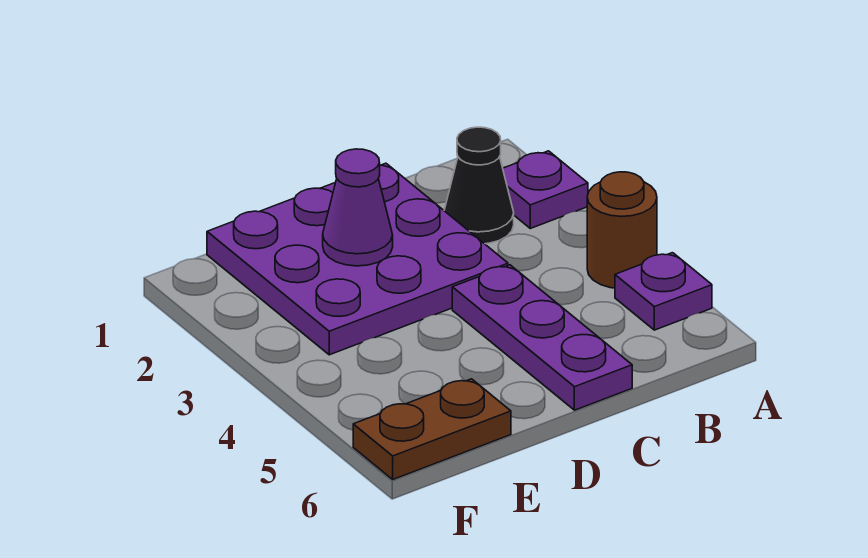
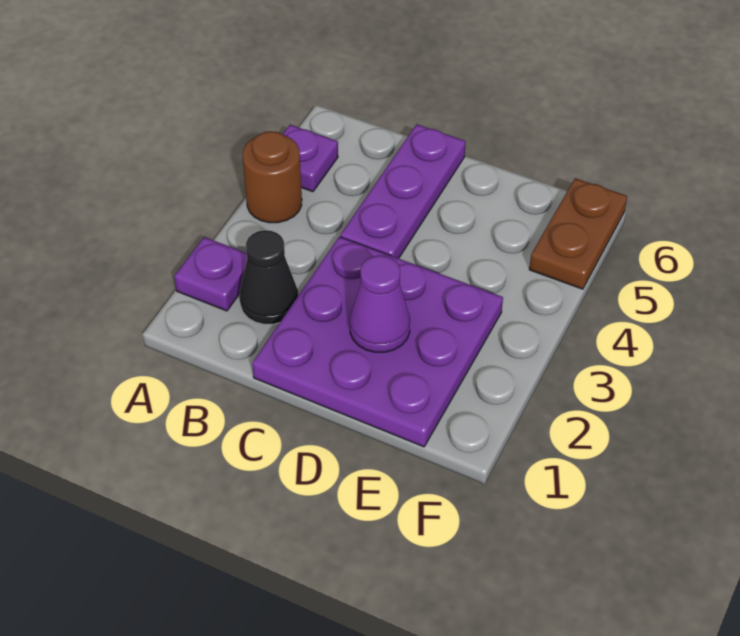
brown plate E6:F6 level 1 -> brown plate F5:F6 level 1

